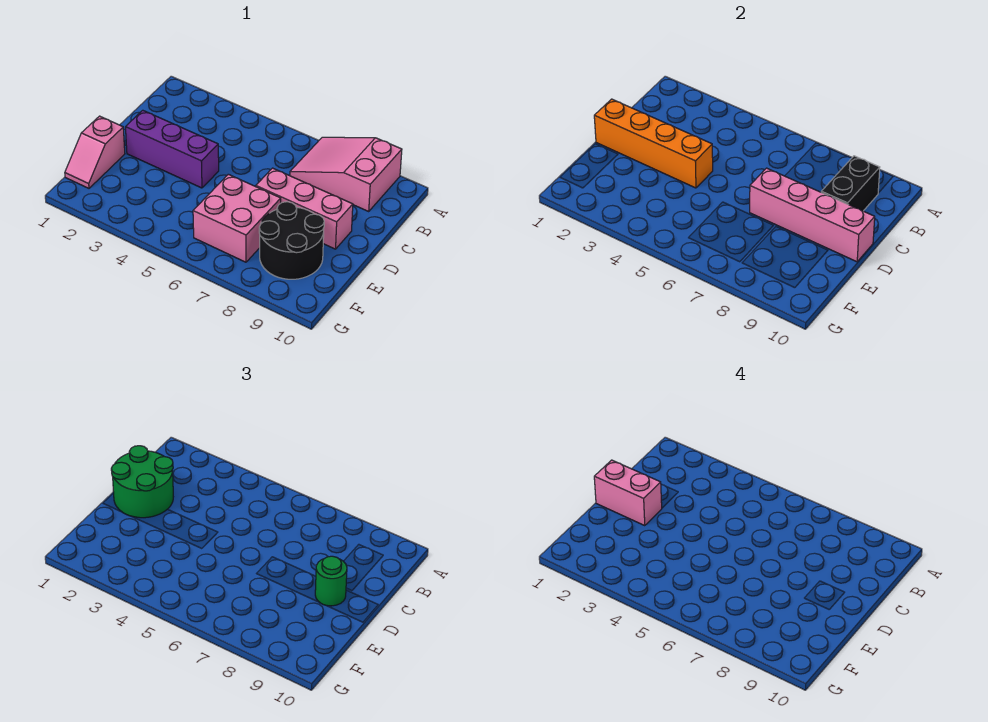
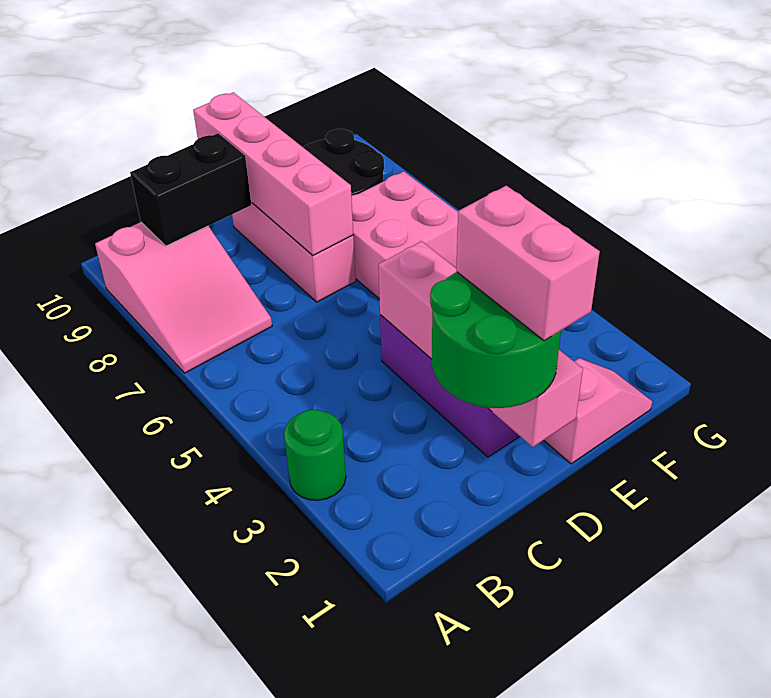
orange brick D1:D4 level 2 -> pink brick D1:D4 level 2
green round brick D9 level 3 -> green round brick A3 level 1

